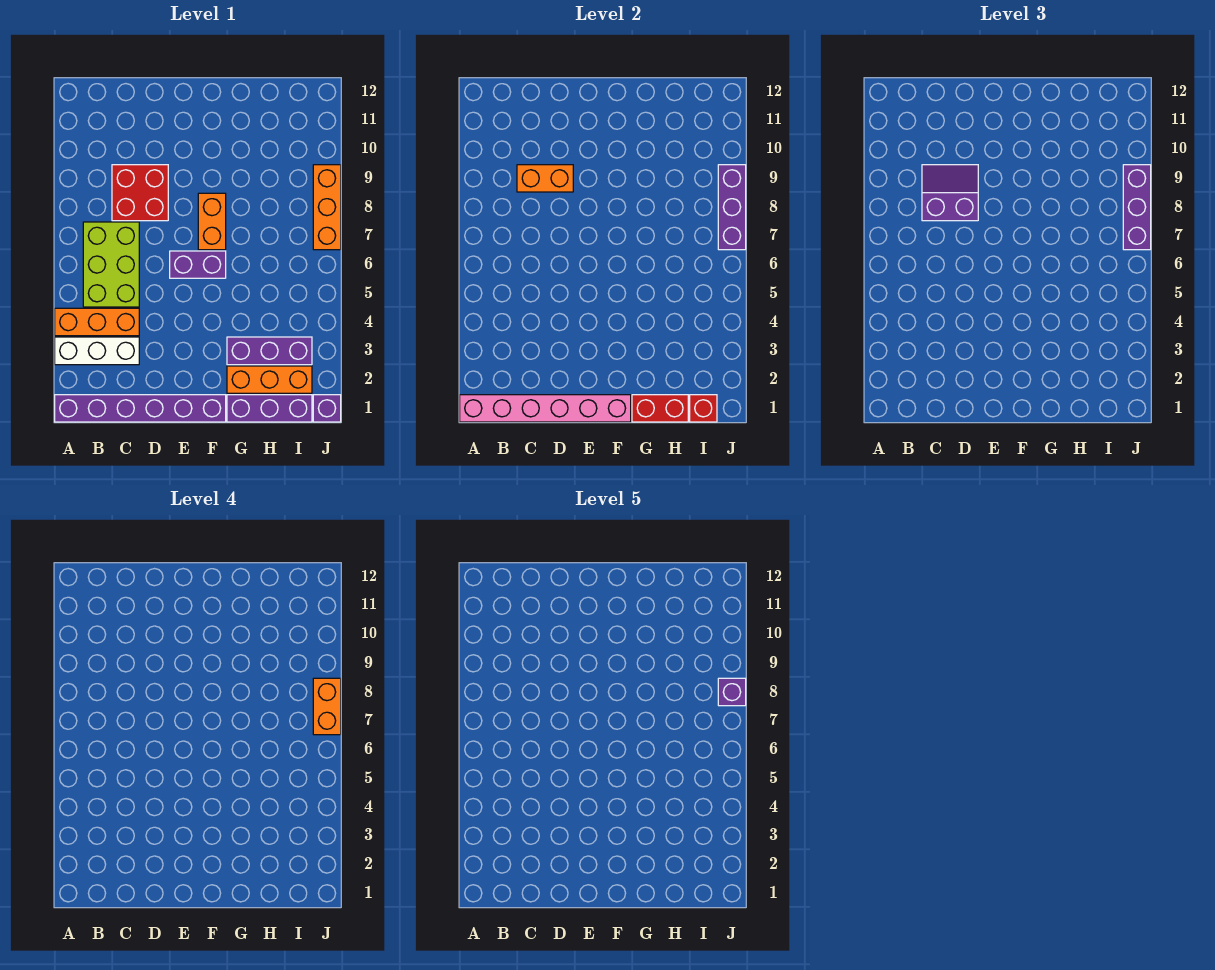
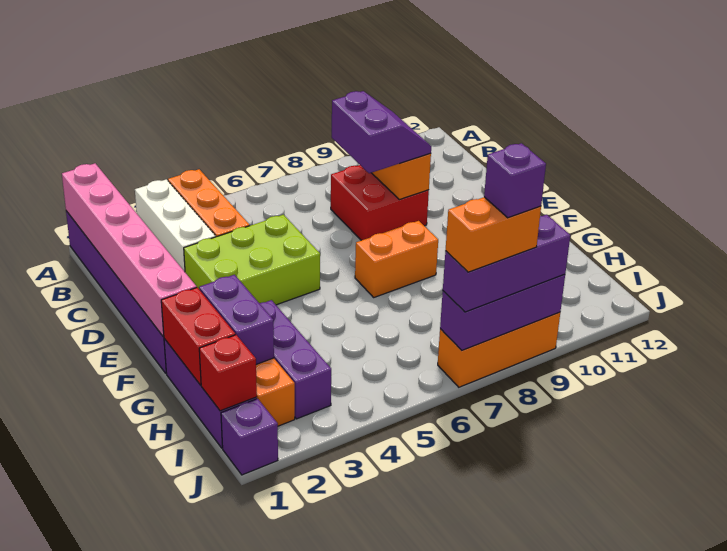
lime brick B5:C7 level 1 -> lime brick D3:E5 level 1
purple brick E6:F6 level 1 -> purple brick G2:H2 level 2

